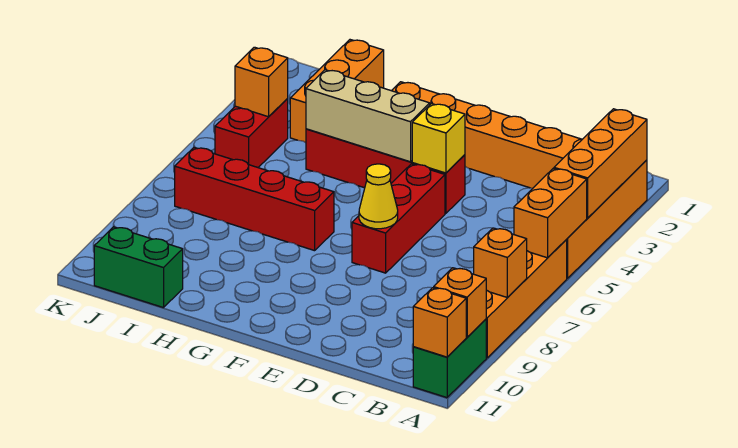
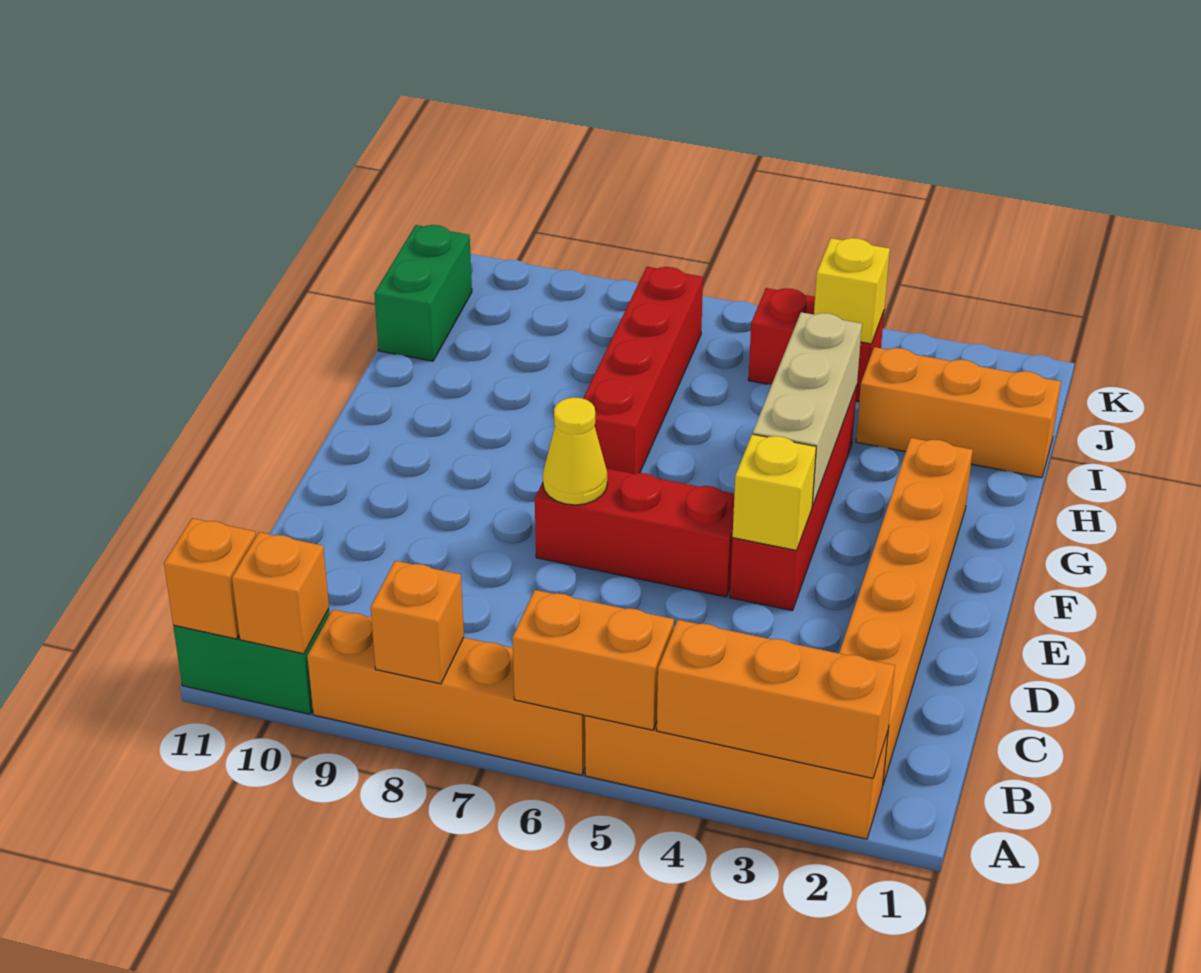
orange brick J4 level 2 -> yellow brick J4 level 2

